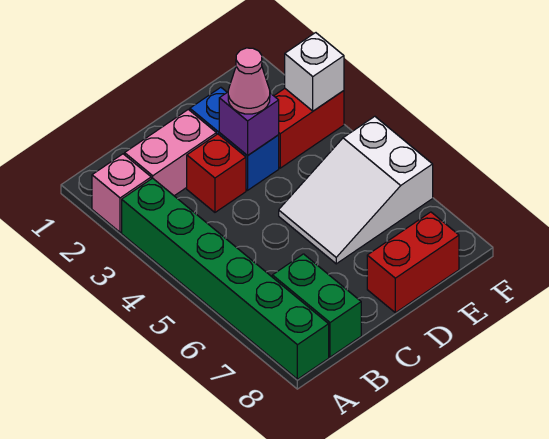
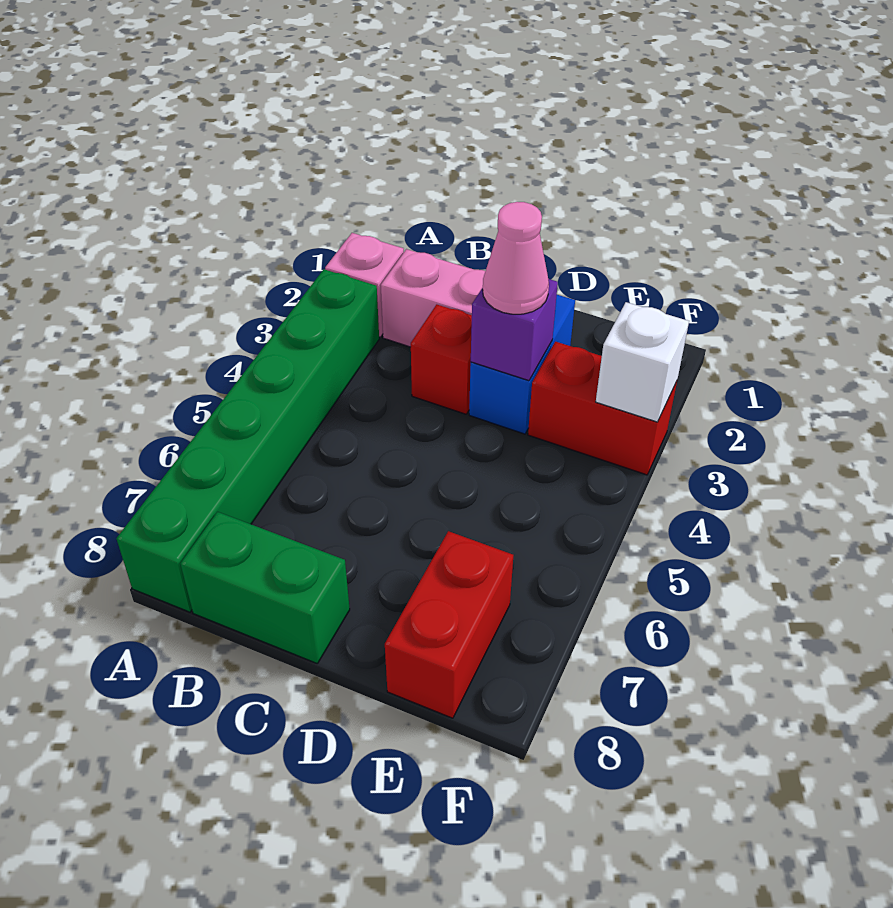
green brick B7:B8 level 1 -> green brick B8:C8 level 1
white slope D5:F6 level 1 top F -> none
red brick D8:E8 level 1 -> red brick E7:E8 level 1

